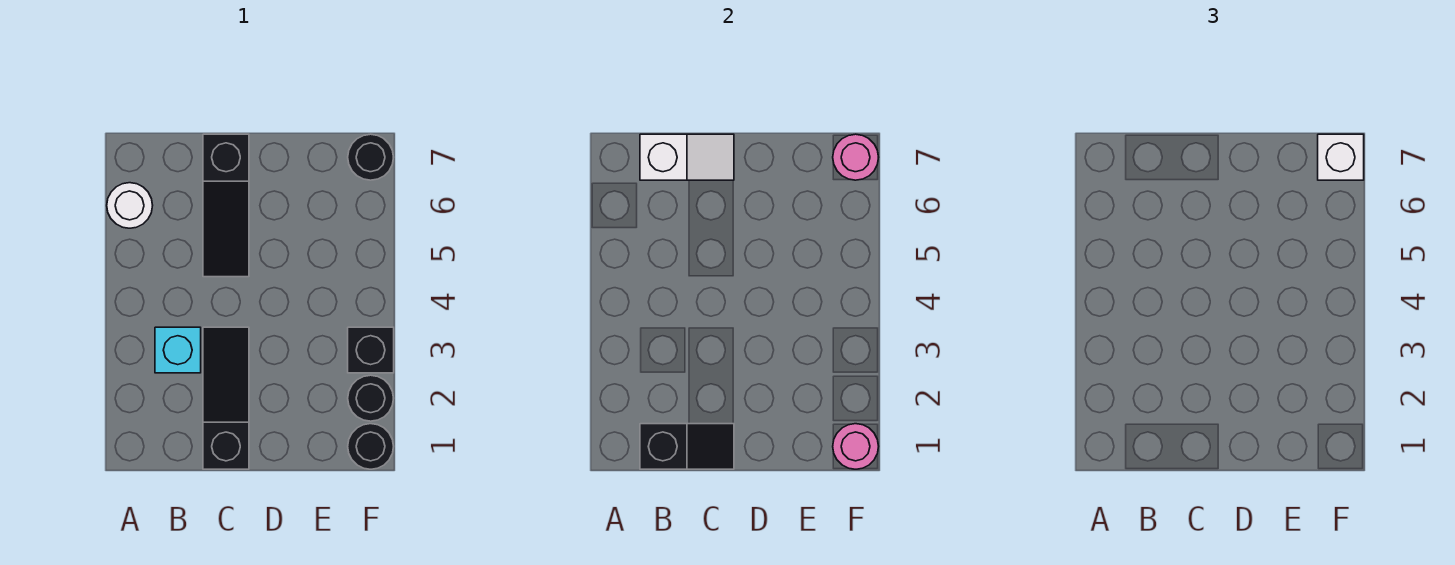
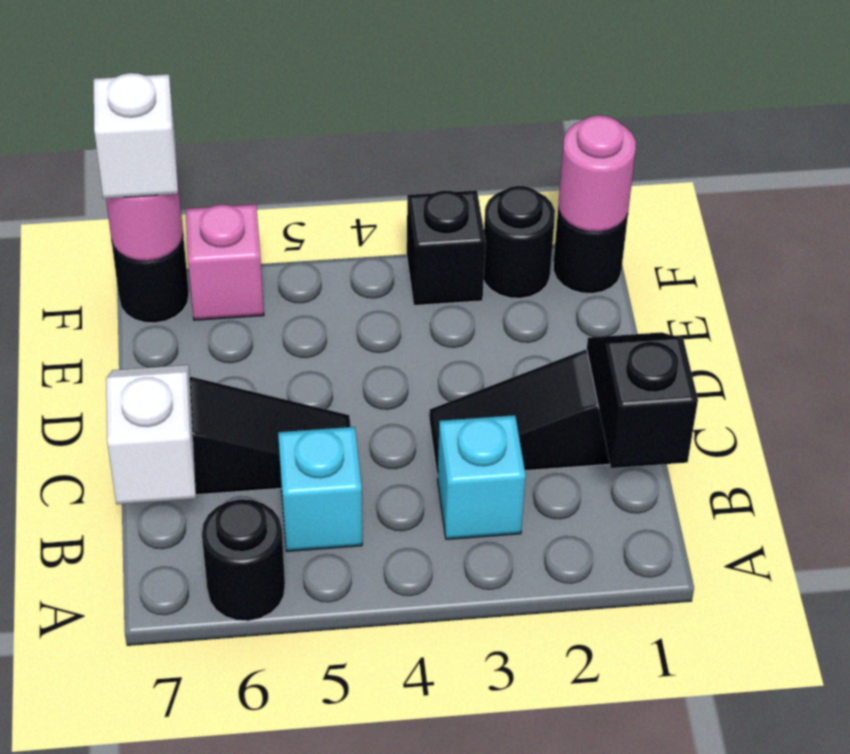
white round brick A6 level 1 -> black round brick A6 level 1
none -> cyan brick B5 level 1
none -> pink brick F6 level 1

